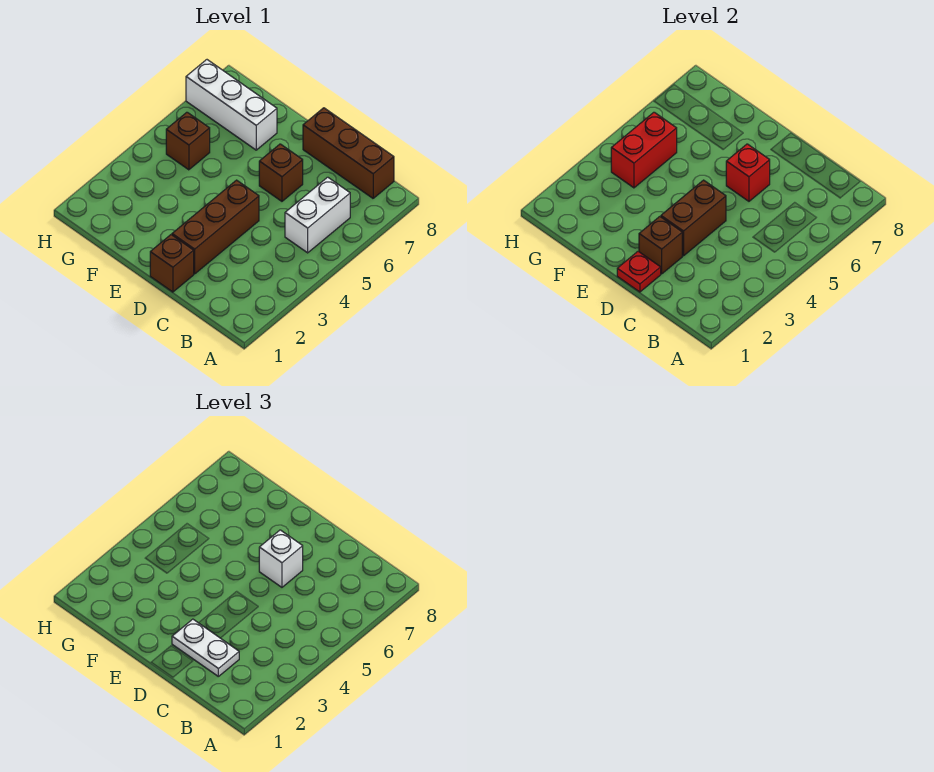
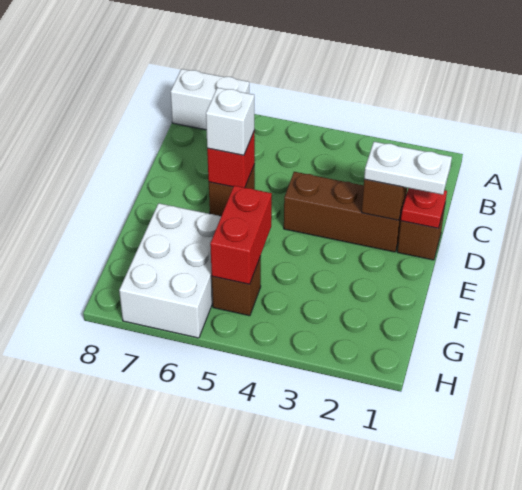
white brick B5:B6 level 1 -> white brick A7:A8 level 1
brown brick B8:D8 level 1 -> none
white plate C2:D2 level 3 -> white plate D1:D2 level 3
brown brick D3:D4 level 2 -> none
white brick F7:H7 level 1 -> white brick F6:H7 level 1
red brick G4:G5 level 2 -> red brick F5:G5 level 2

